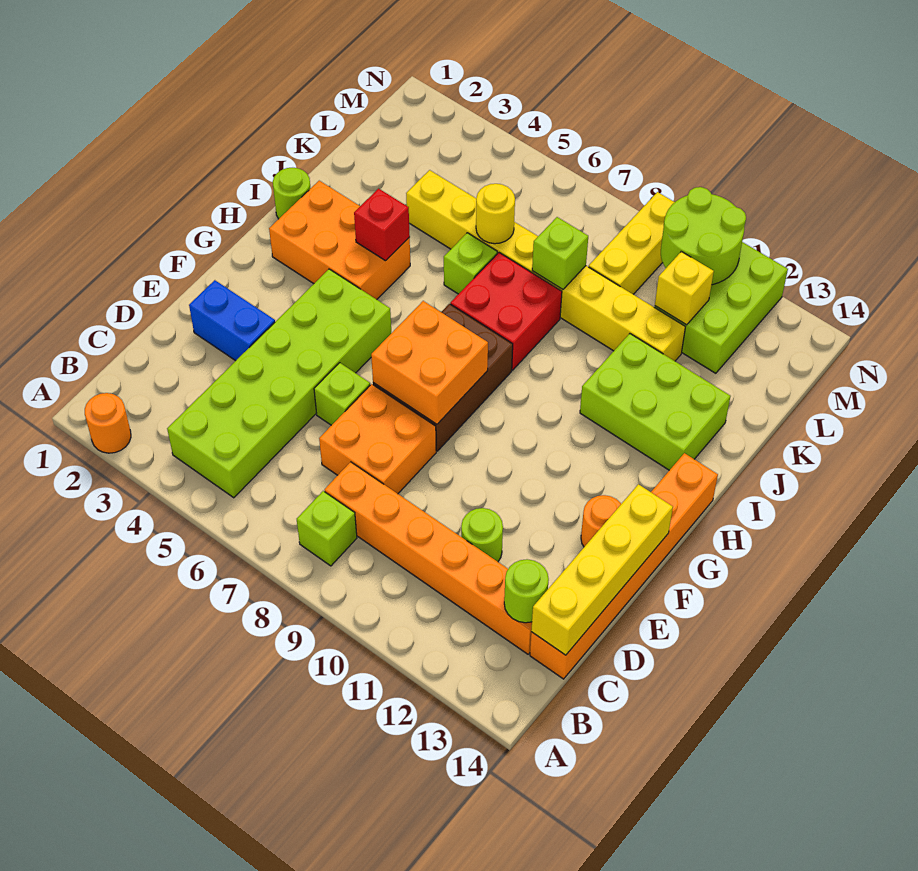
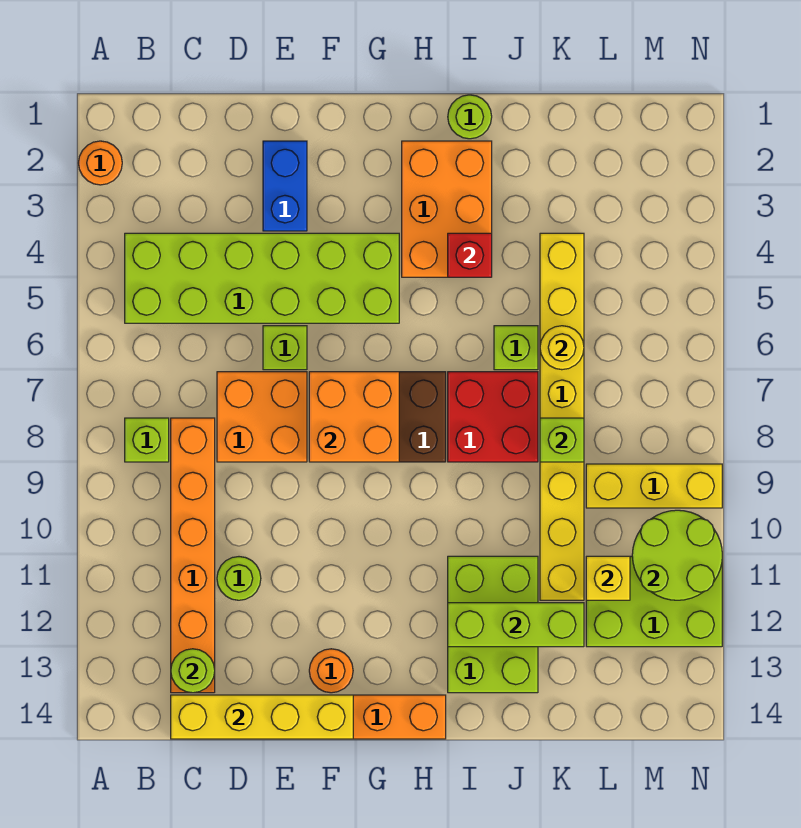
none -> lime brick I12:K12 level 2

